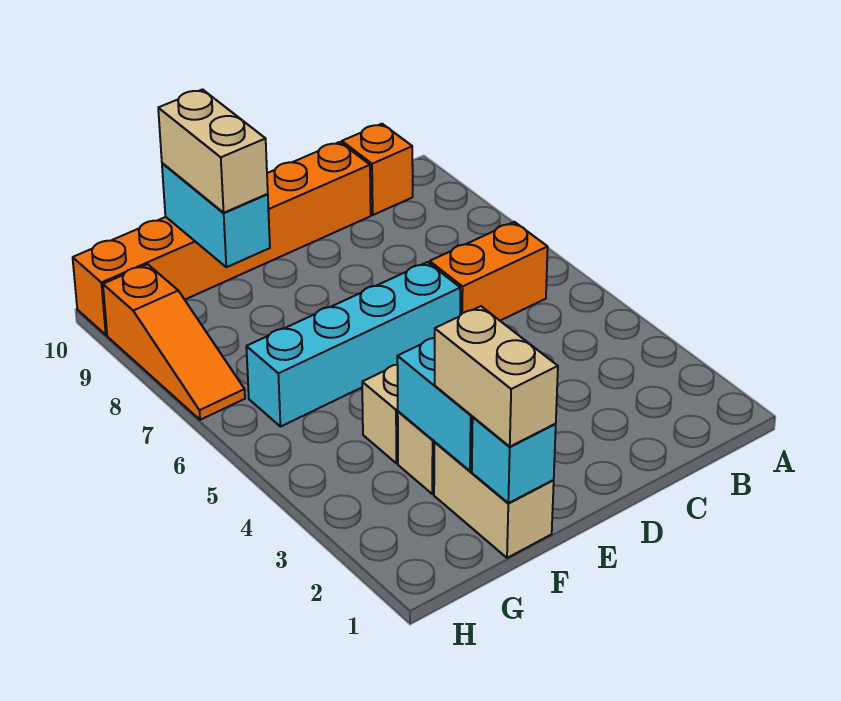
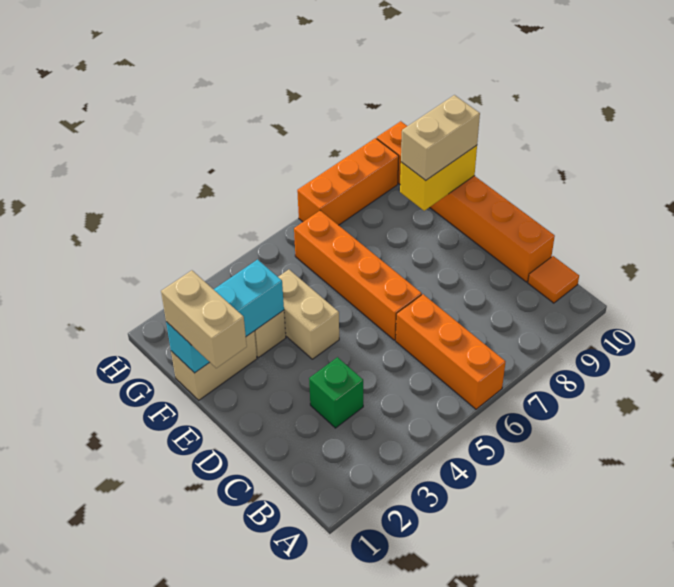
orange brick B6:C6 level 1 -> orange brick A6:C6 level 1
orange brick B10 level 1 -> orange tile B10 level 1
none -> green brick C3 level 1
cyan brick D6:G6 level 1 -> orange brick D6:G6 level 1
tan brick F1:F2 level 3 -> tan brick E1:F1 level 3
cyan brick F9:F10 level 2 -> yellow brick F9:F10 level 2
orange slope H7:H9 level 1 top 9 -> orange brick H7:H9 level 1

